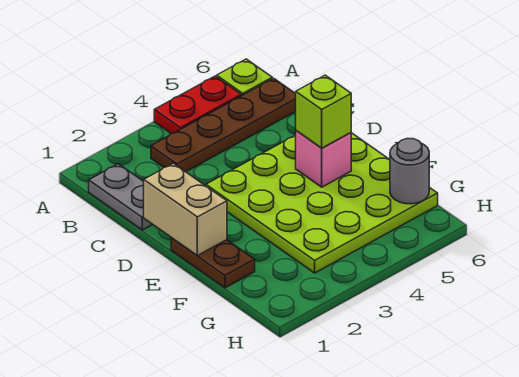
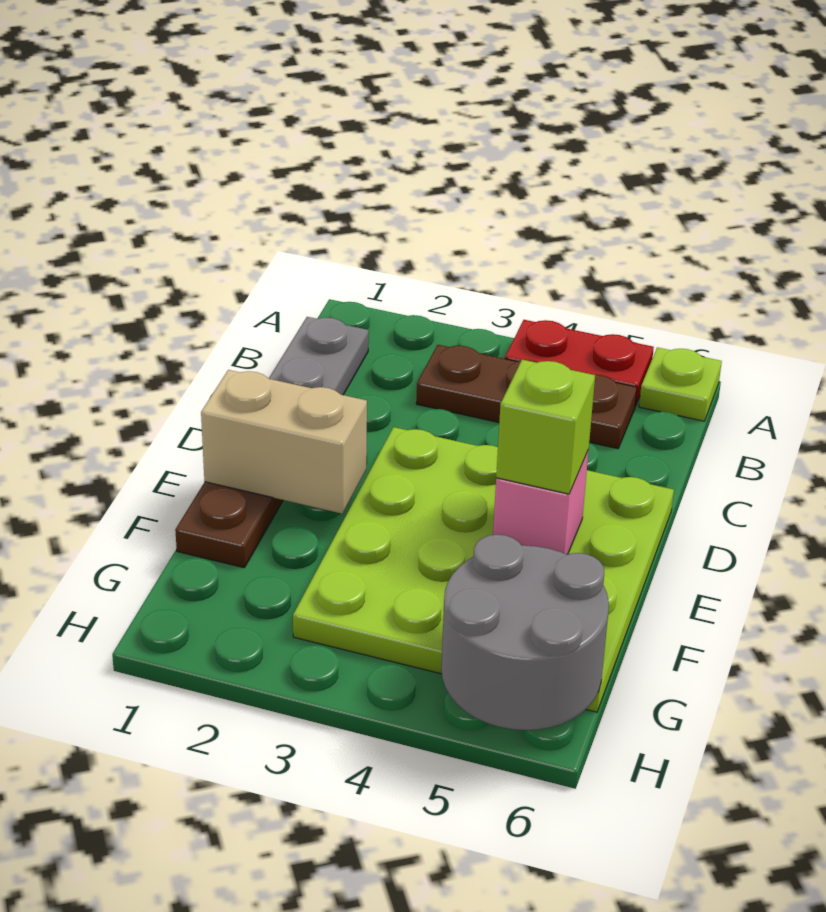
brown plate B3:B6 level 1 -> brown plate B3:B5 level 1
tan brick D1:E1 level 2 -> tan brick E1:E2 level 2
grey round brick G6 level 2 -> grey round brick G5:H6 level 2

